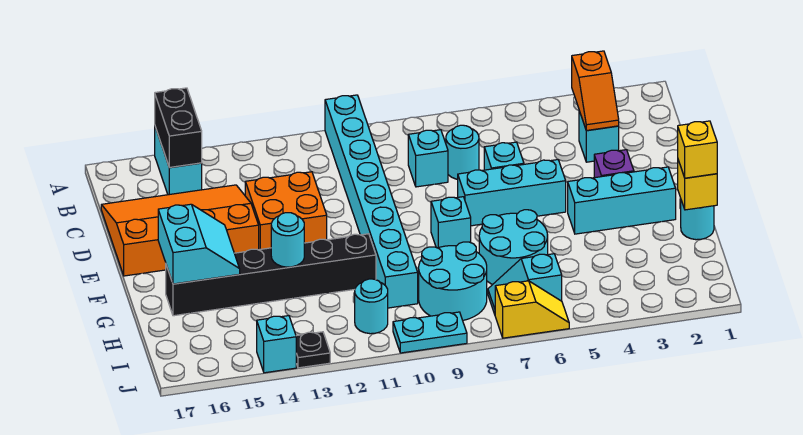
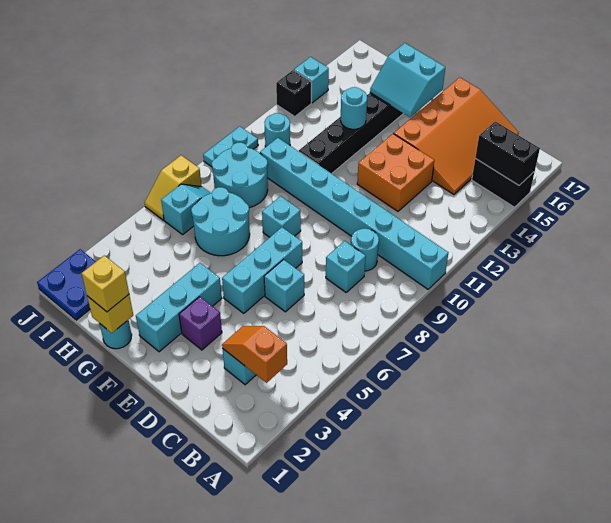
cyan brick A15:B15 level 1 -> black brick A15:B15 level 1
cyan round brick C7 level 1 -> cyan round brick C9 level 1
none -> blue plate I1:J2 level 1
black plate J13 level 1 -> black brick J13 level 1

